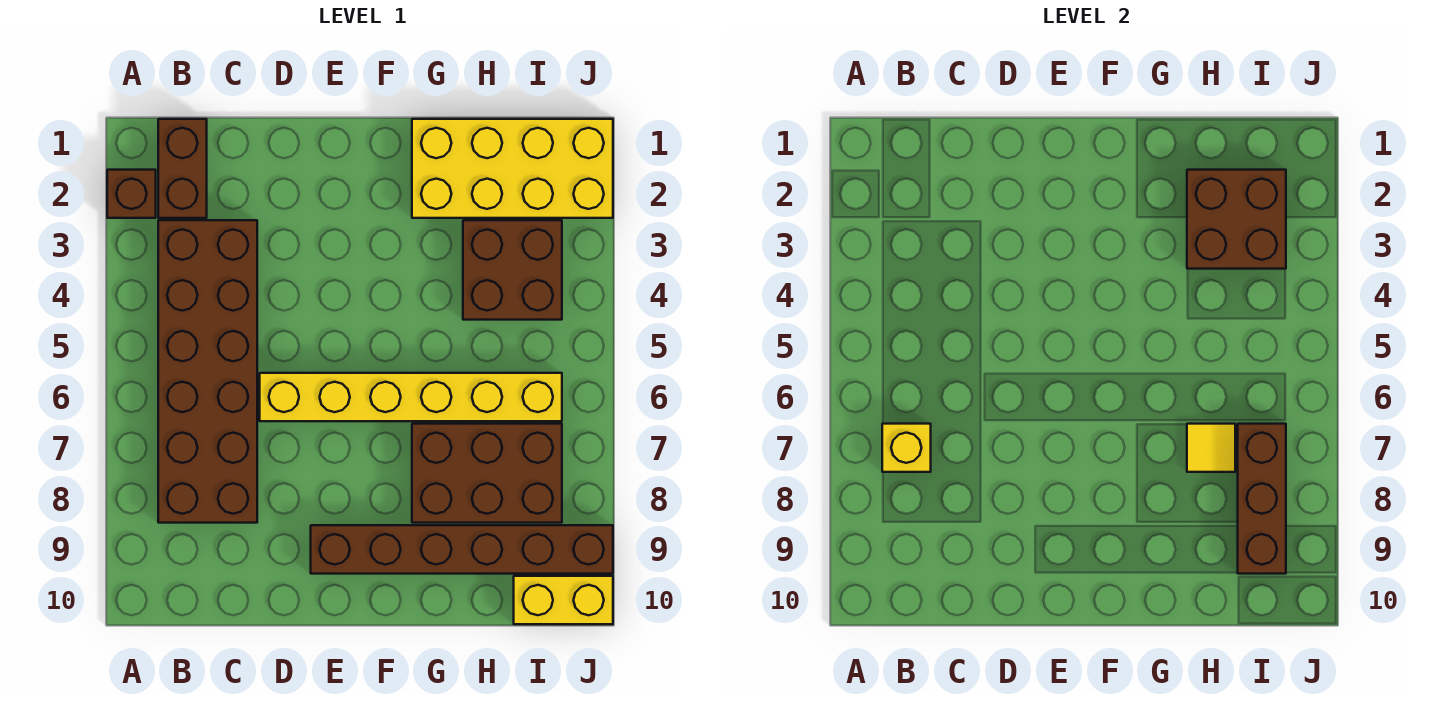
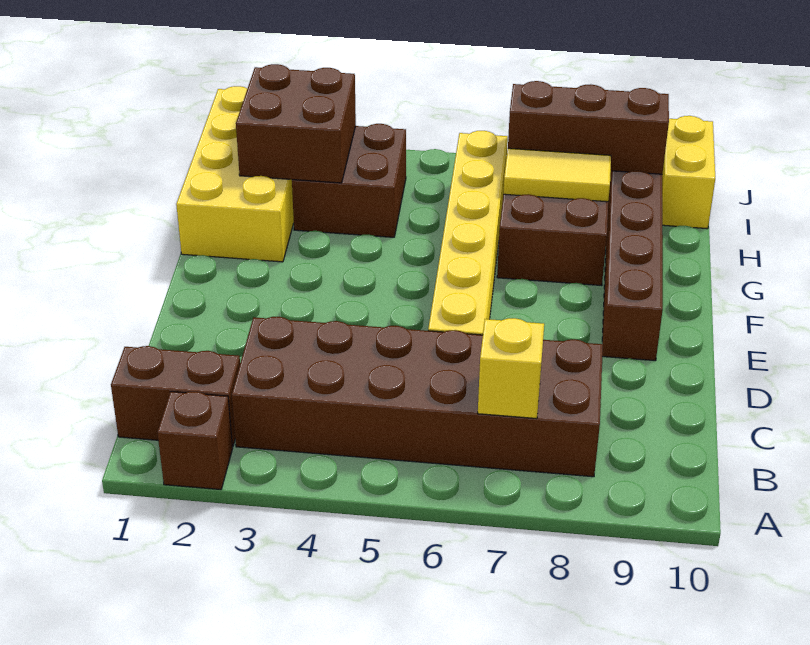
yellow tile H7 level 2 -> yellow tile H7:H8 level 2

